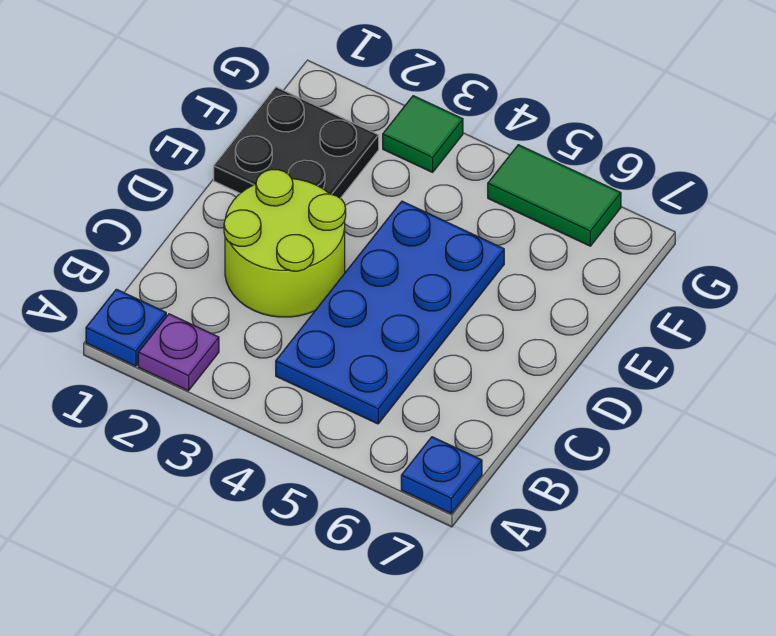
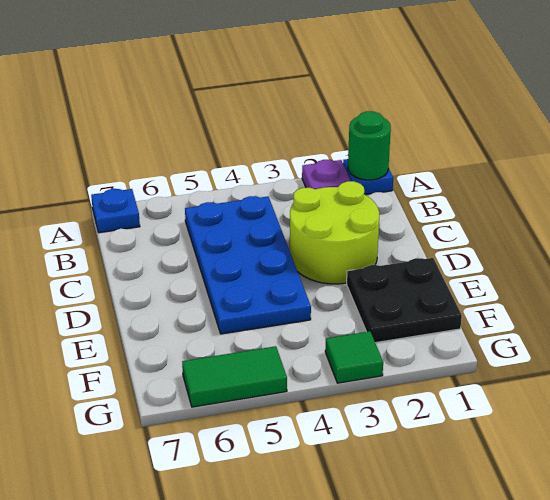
none -> green round brick A1 level 2

